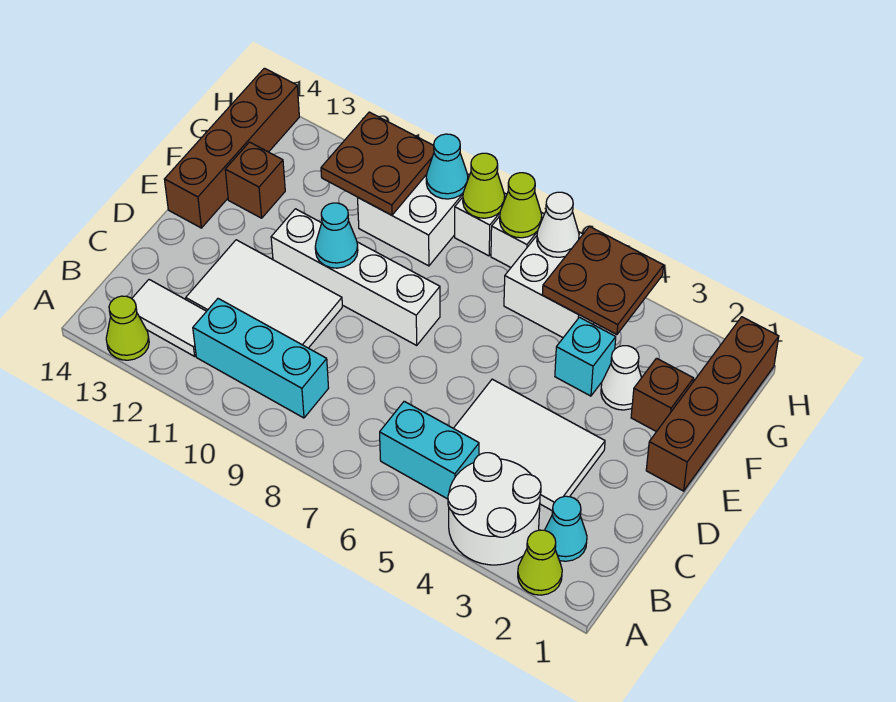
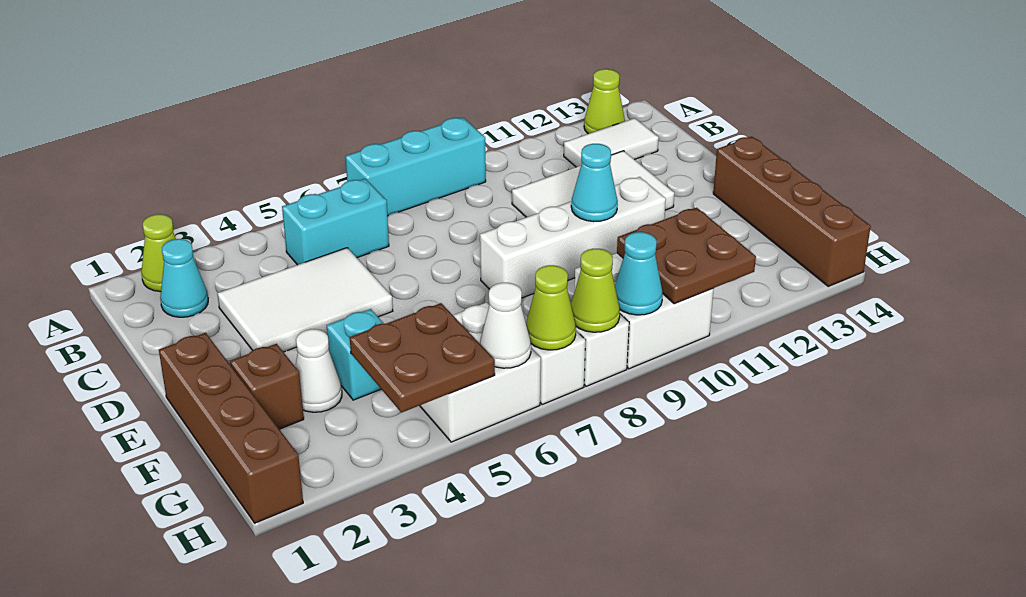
white round brick A3:B4 level 1 -> none
cyan brick B9:B11 level 1 -> cyan brick A7:A9 level 1
brown brick F13 level 1 -> none

